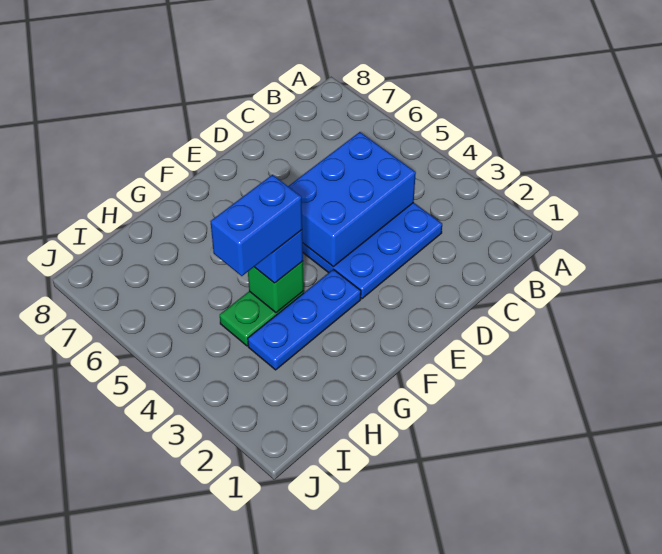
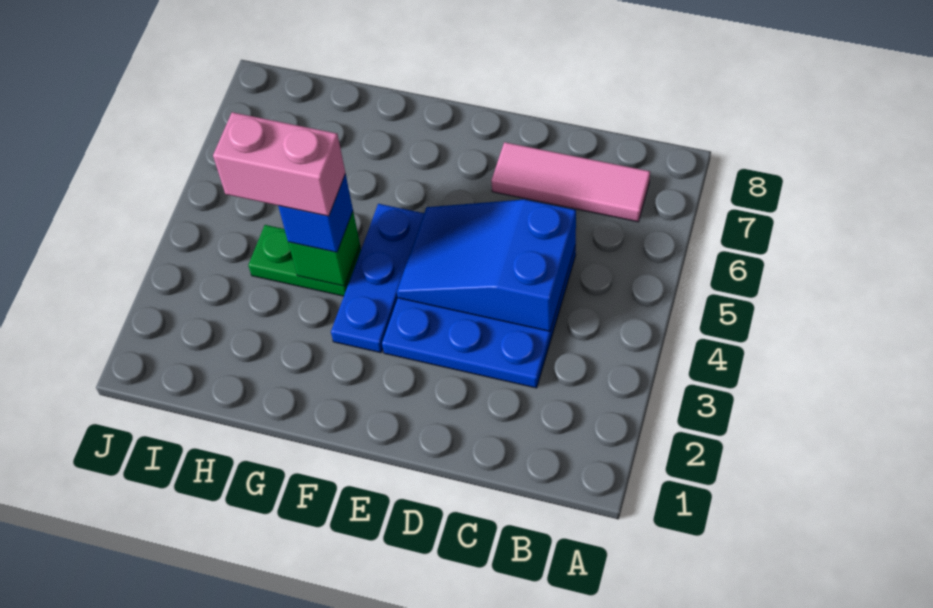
none -> pink tile B7:D7 level 1
blue brick C4:E5 level 2 -> blue slope C4:E5 level 2 top C
blue plate F3:H3 level 1 -> blue plate F3:F5 level 1
blue brick G4:H4 level 4 -> pink brick G4:H4 level 4

